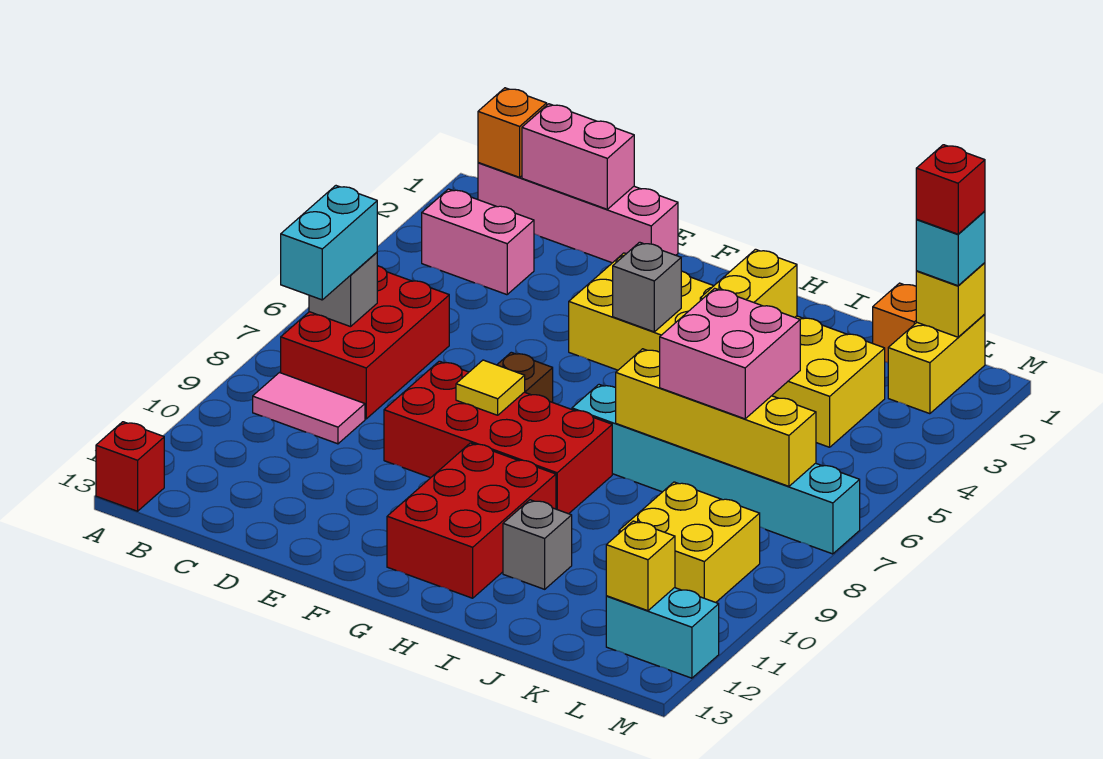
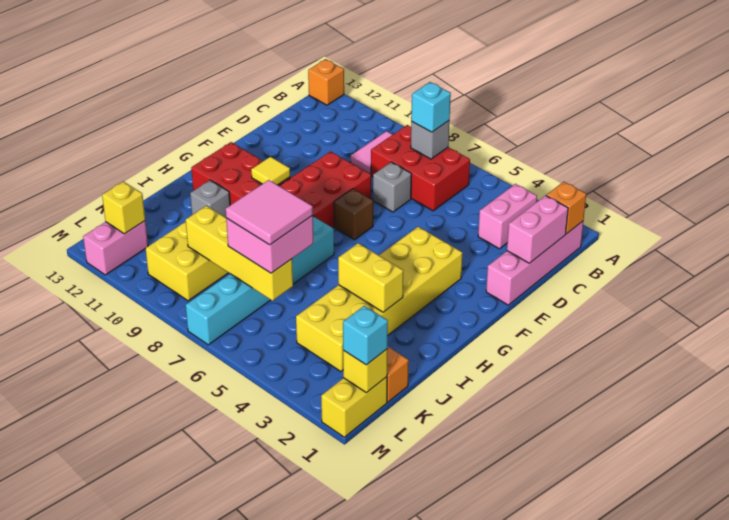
red brick A13 level 1 -> orange brick A13 level 1
cyan brick B7:B8 level 3 -> cyan brick B7 level 3
yellow tile F8 level 2 -> yellow tile G10 level 2
grey brick G4 level 2 -> grey brick D7 level 1
yellow brick I7:L7 level 2 -> yellow brick K6:K9 level 2
none -> pink tile J6:K7 level 4
yellow brick L1:L2 level 1 -> yellow brick L1:M1 level 1
red brick L1 level 4 -> none
cyan brick L12:M12 level 1 -> pink brick L12:M12 level 1

